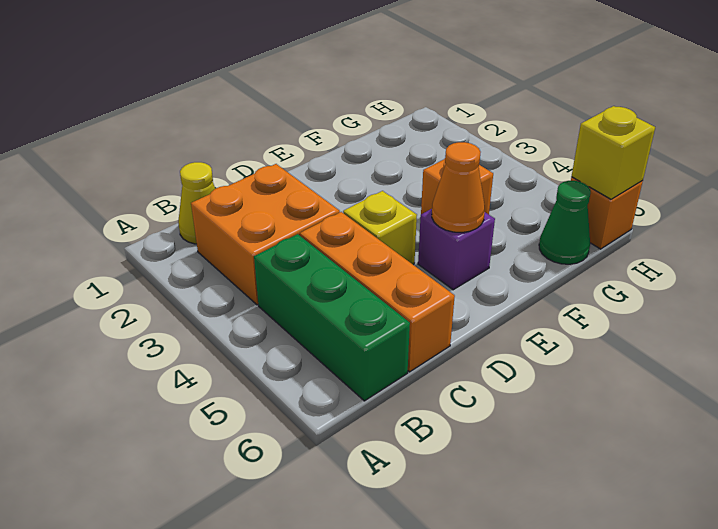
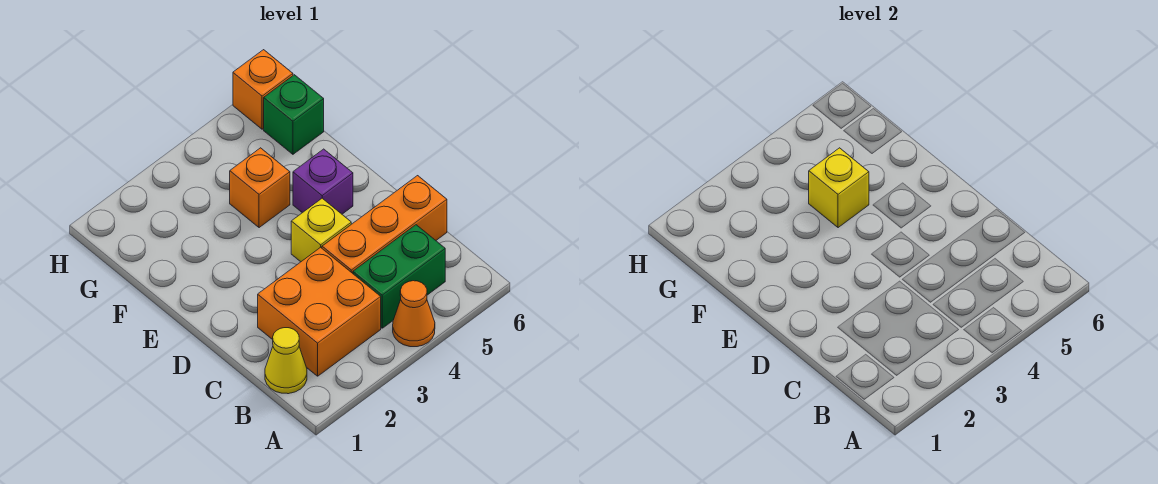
green brick B4:B6 level 1 -> green brick B4:B5 level 1
orange cone E5 level 2 -> orange cone A4 level 1
green cone G6 level 1 -> green brick G6 level 1
yellow brick H6 level 2 -> yellow brick F4 level 2

